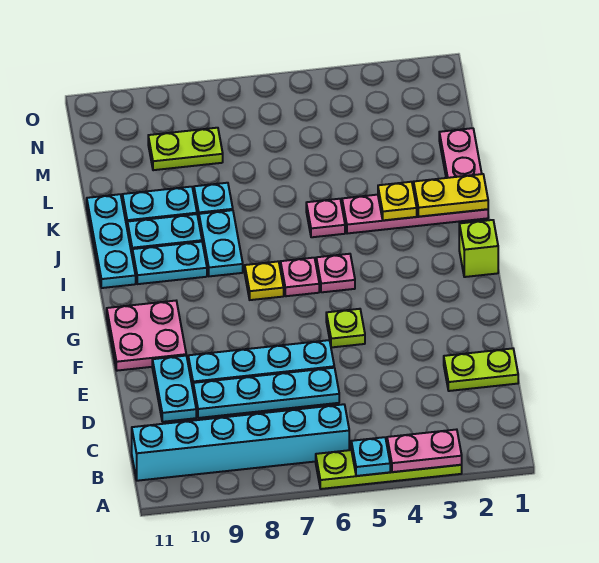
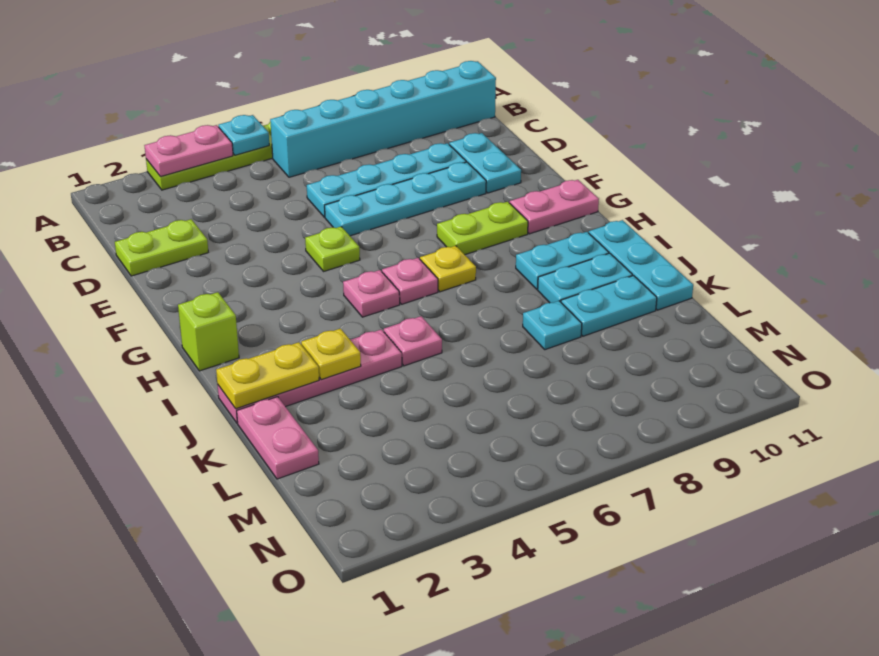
pink plate F10:G11 level 1 -> pink plate G10:G11 level 1
cyan plate I8:J8 level 1 -> none
lime plate M8:M9 level 1 -> lime plate G8:G9 level 1

